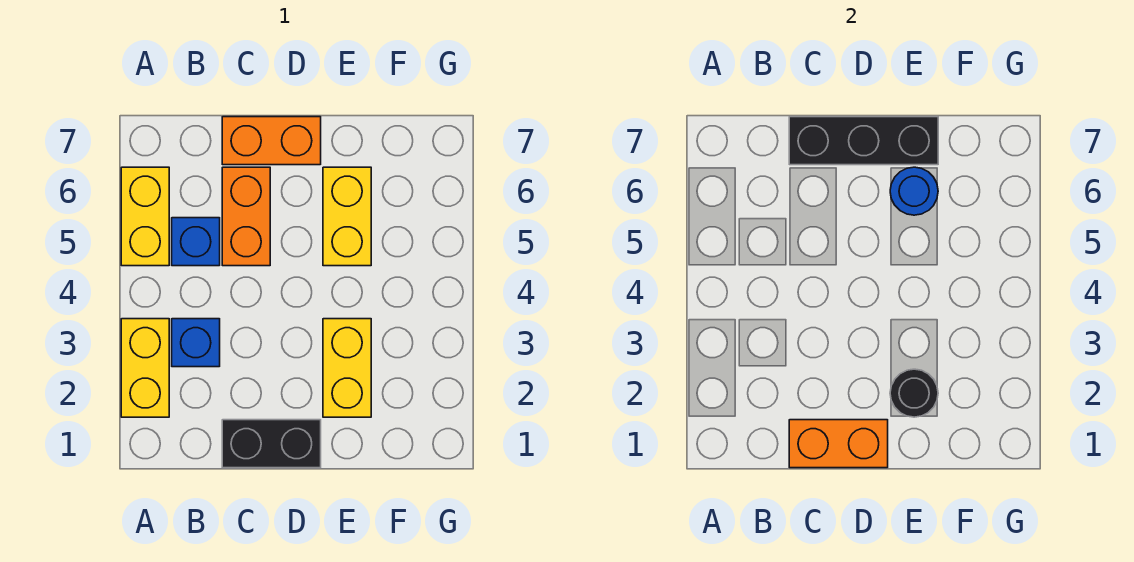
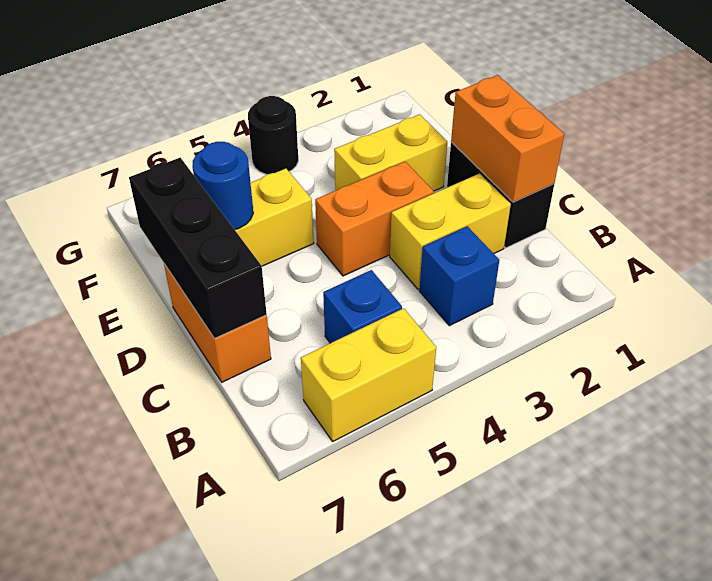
yellow brick A2:A3 level 1 -> yellow brick C2:C3 level 1
orange brick C5:C6 level 1 -> orange brick D3:D4 level 1
black round brick E2 level 2 -> black round brick G4 level 1

